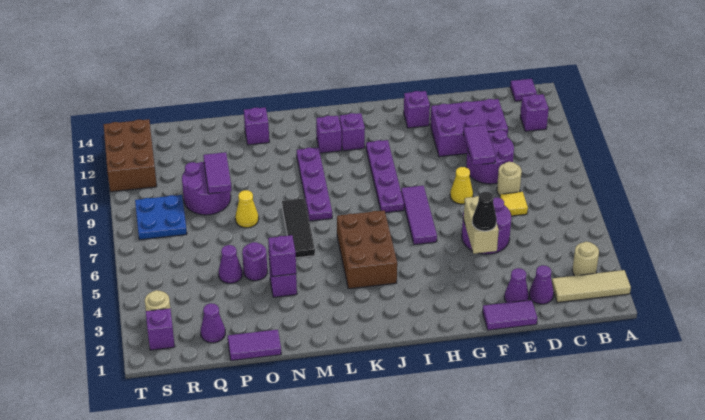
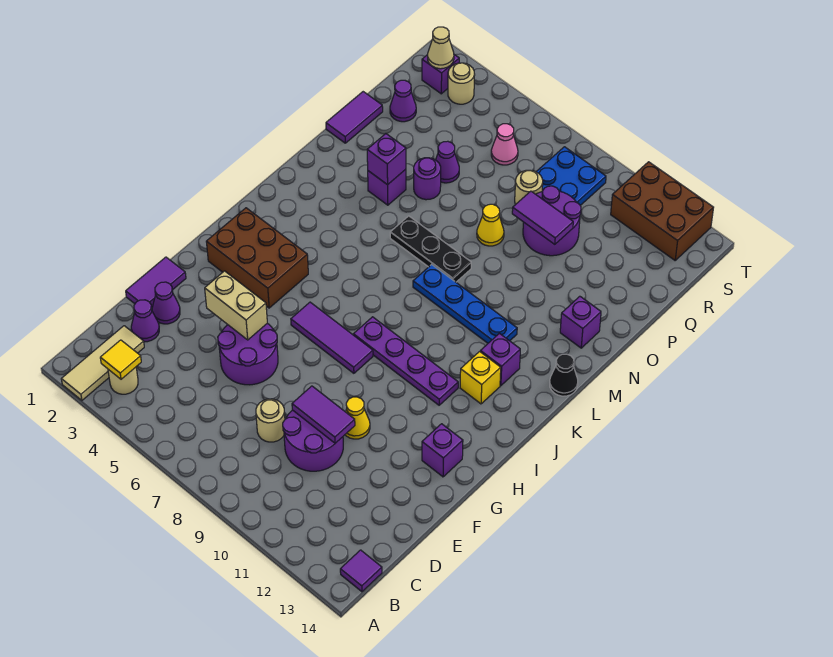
purple brick B12 level 1 -> none
yellow tile D7 level 1 -> yellow tile B3 level 2
purple brick D11:F12 level 1 -> none
black cone F4 level 3 -> black cone L14 level 1
yellow cone F8 level 1 -> yellow cone F10 level 1
brown brick J4:K6 level 1 -> brown brick H2:I4 level 1
purple brick J12 level 1 -> yellow brick J12 level 1
purple plate L8:L11 level 1 -> blue plate L8:L11 level 1
black tile M6:M8 level 1 -> black plate M6:M8 level 1
none -> tan round brick Q8 level 1
none -> pink cone R6 level 1
none -> tan cone S2 level 2

